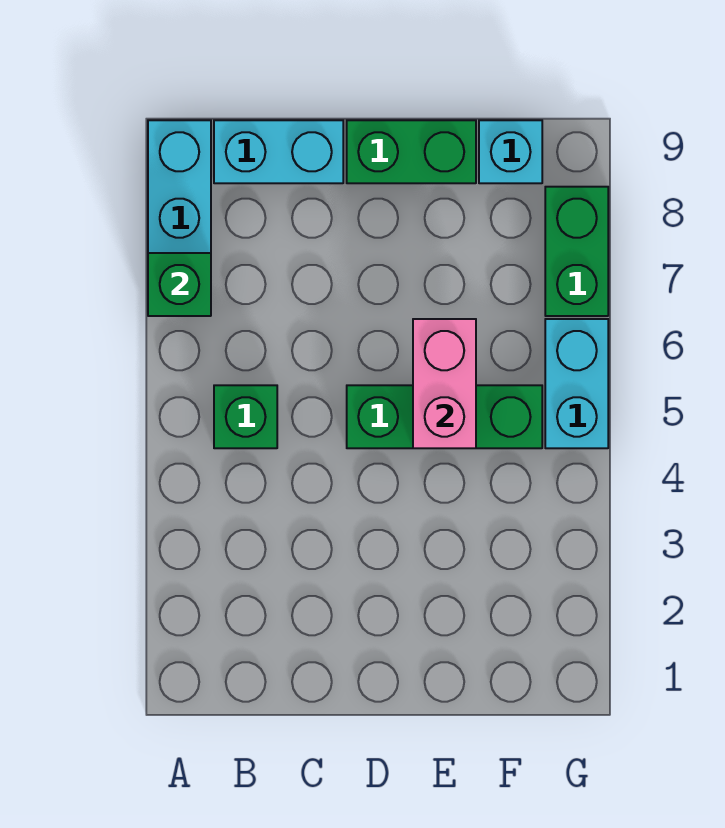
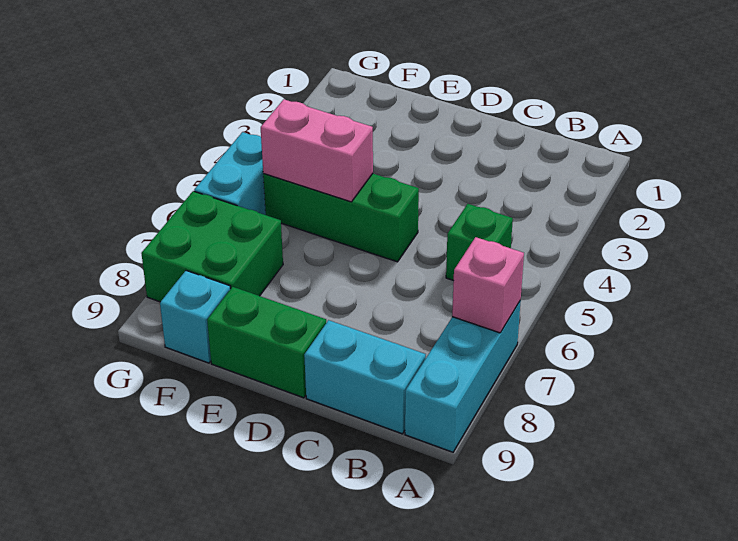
green brick A7 level 2 -> pink brick A7 level 2
pink brick E5:E6 level 2 -> pink brick E5:F5 level 2
green brick G7:G8 level 1 -> green brick F7:G8 level 1

